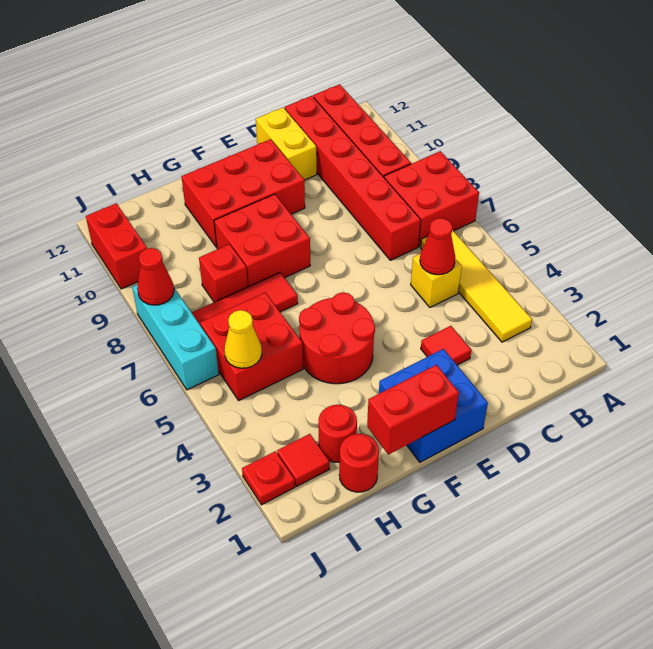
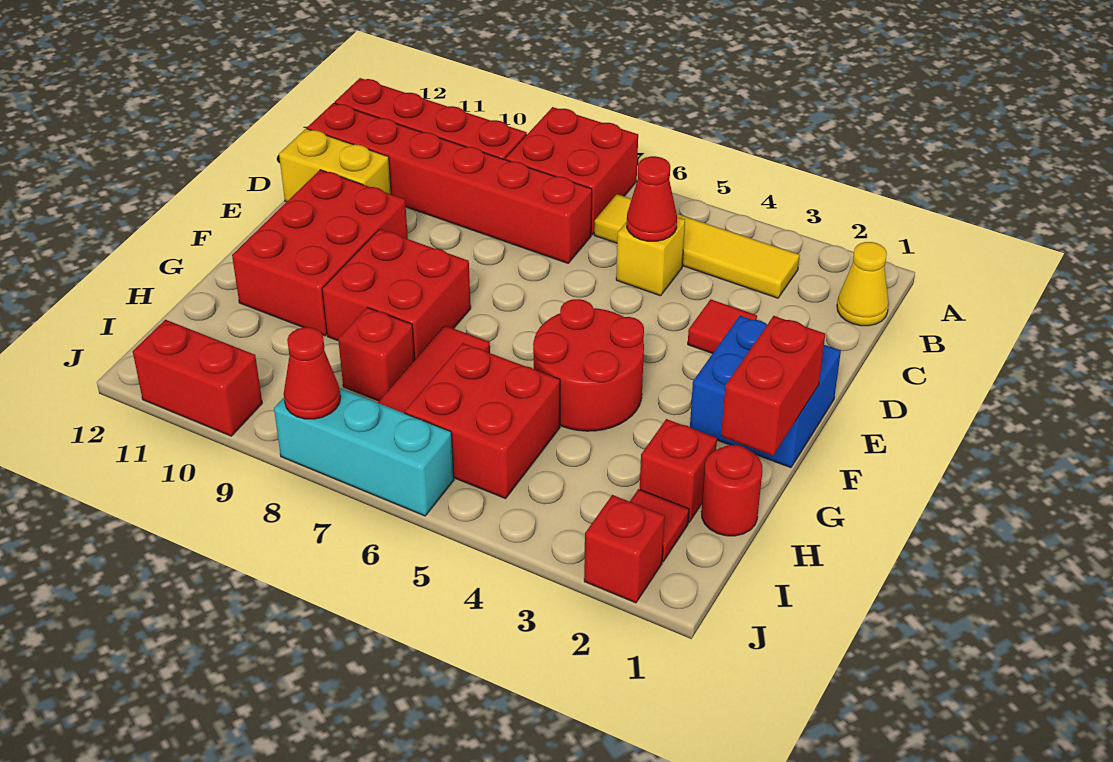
red round brick H2 level 1 -> red brick H2 level 1
yellow cone I5 level 2 -> yellow cone B1 level 1
red plate J2 level 1 -> red brick J2 level 1

